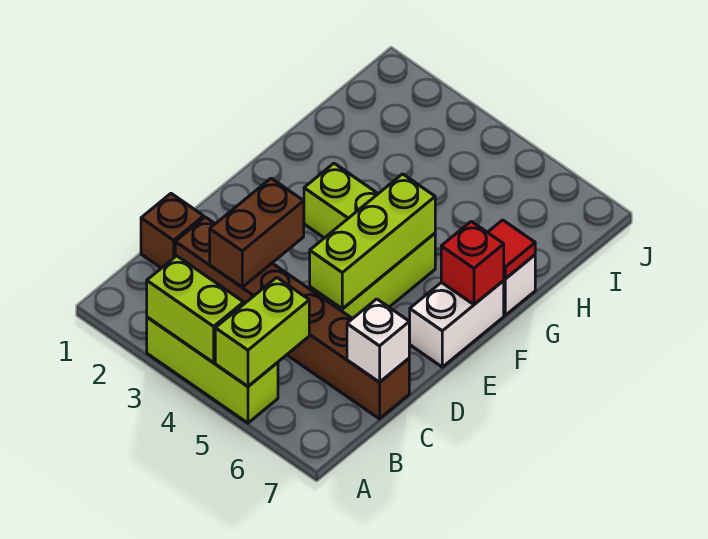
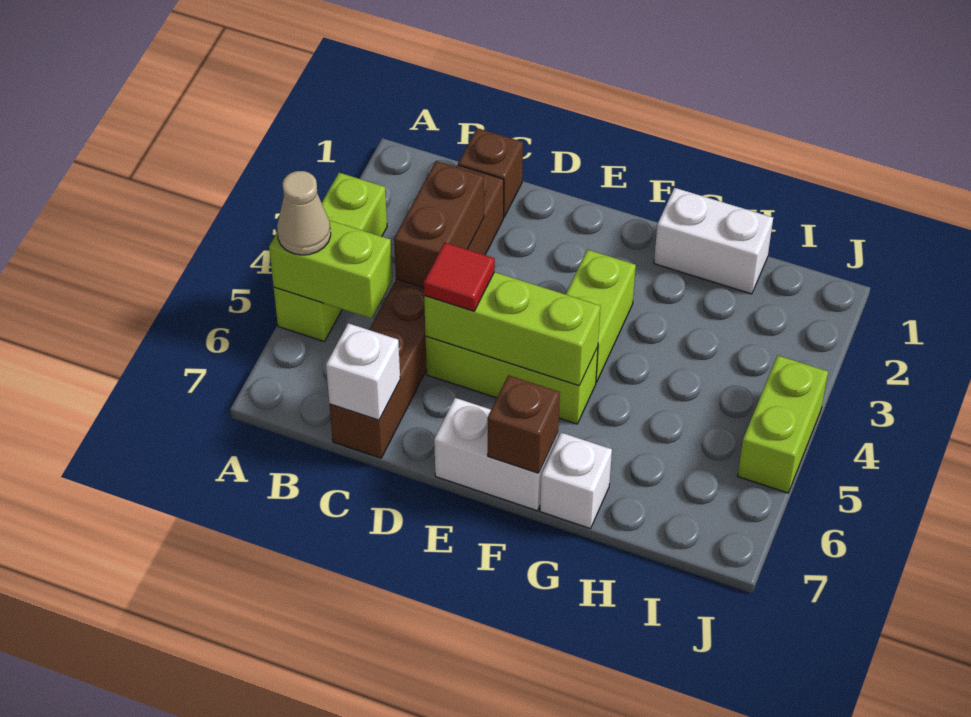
lime brick A3:A4 level 2 -> lime brick J4:J5 level 1
none -> tan cone A5 level 3
brown brick C3:D3 level 2 -> brown brick C3:C4 level 2
red brick F7 level 2 -> brown brick F7 level 2
none -> white brick G1:H1 level 1
red tile G7 level 2 -> red tile D5 level 3

